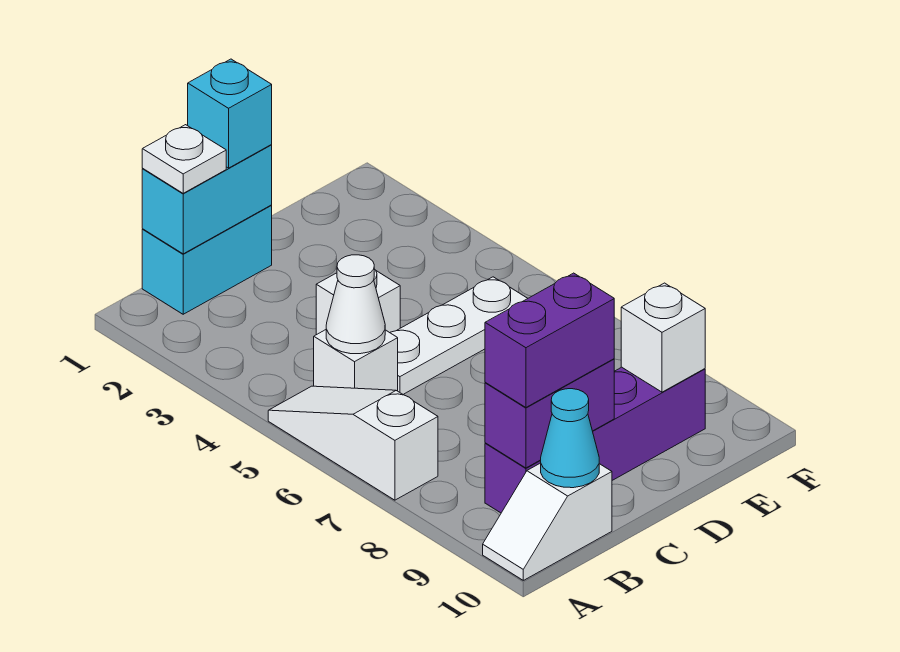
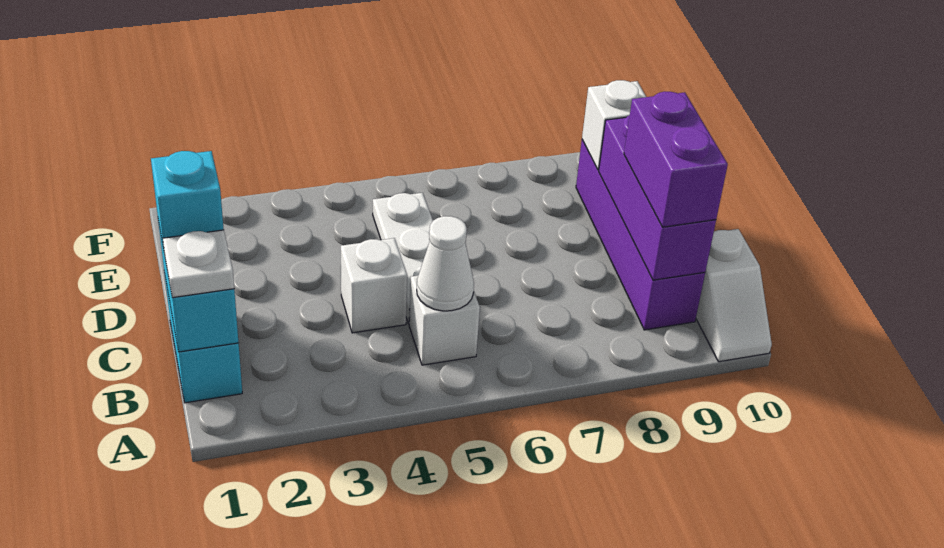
white slope A5:A7 level 1 top 7 -> none
purple brick B9:C9 level 2 -> purple brick B9:D9 level 2
cyan cone B10 level 2 -> none

